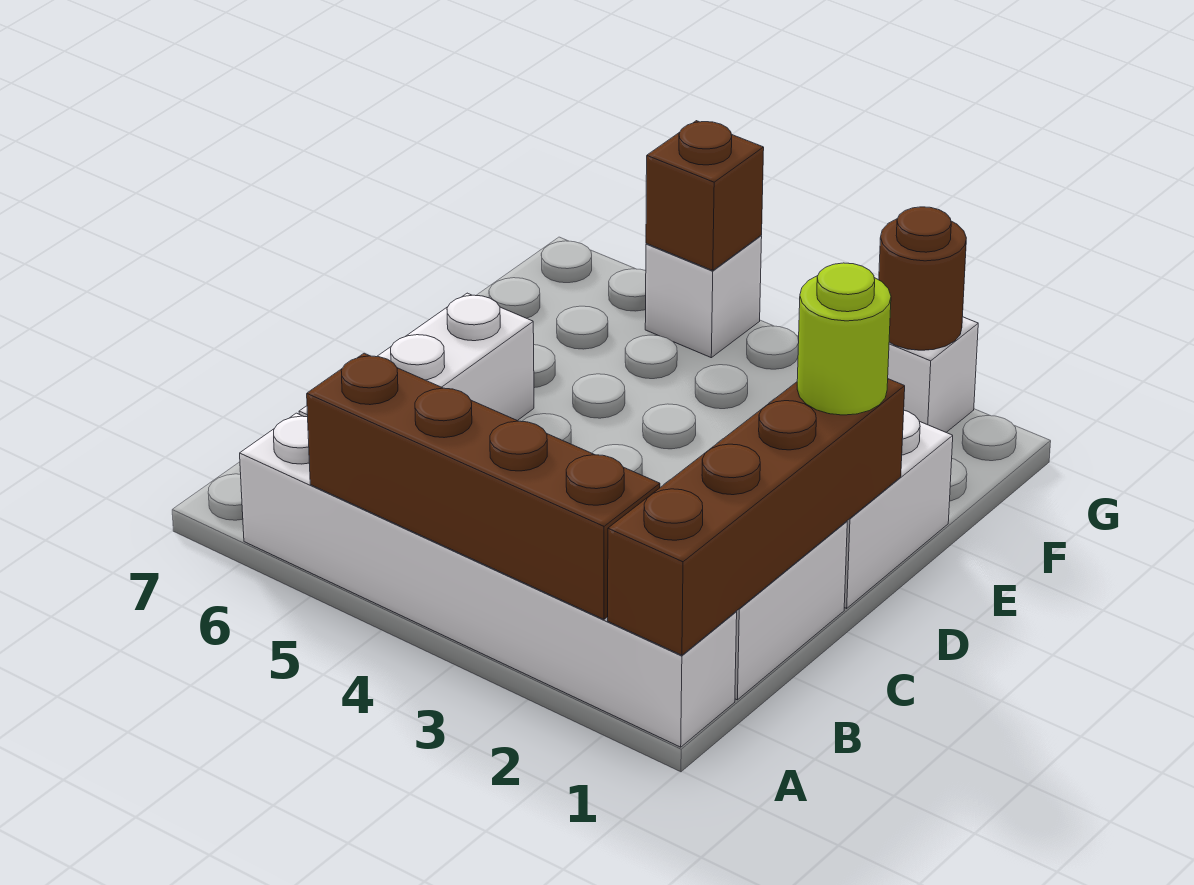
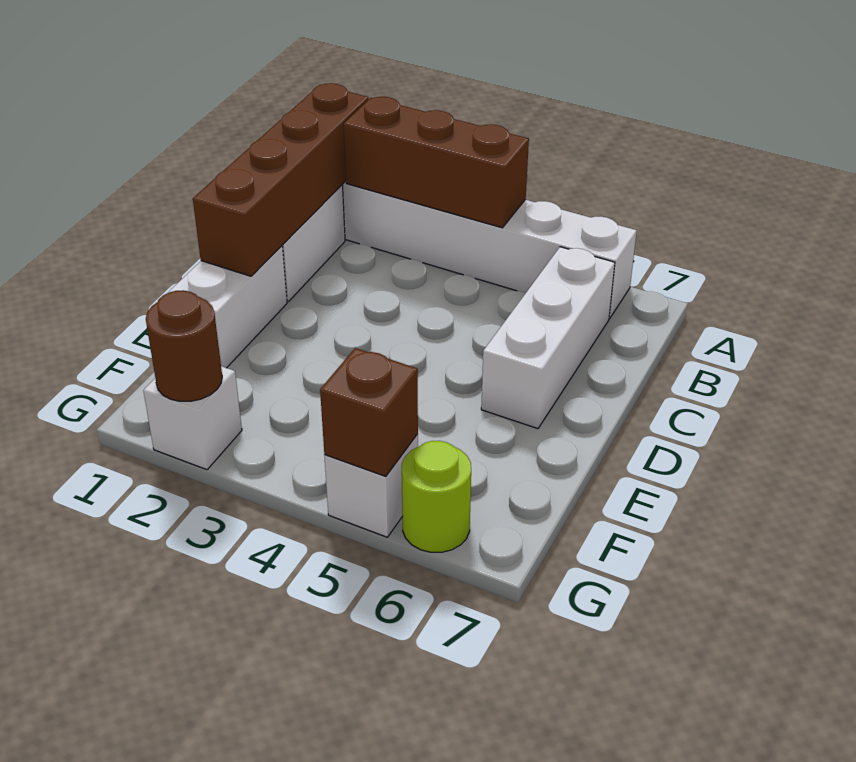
brown brick A2:A5 level 2 -> brown brick A2:A4 level 2
lime round brick D1 level 3 -> lime round brick G6 level 1

